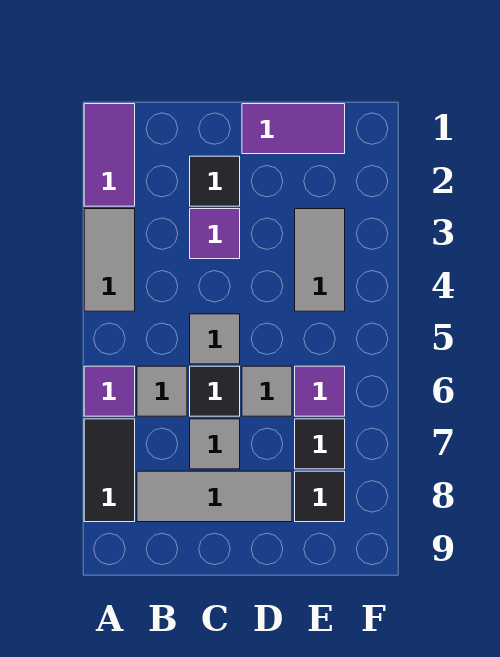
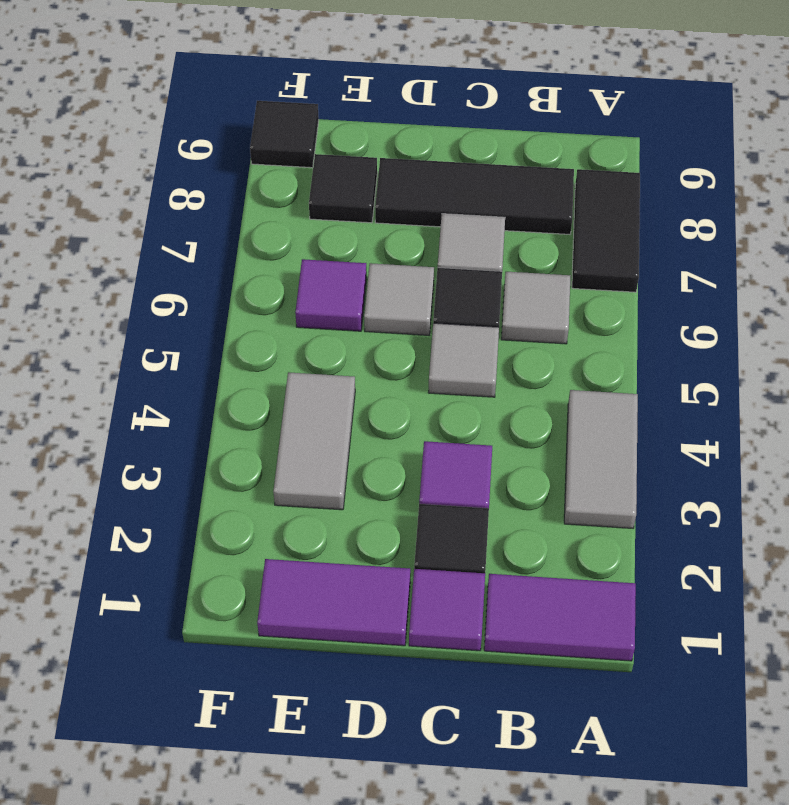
purple tile A1:A2 level 1 -> purple tile A1:B1 level 1
purple tile A6 level 1 -> purple tile C1 level 1
grey tile B8:D8 level 1 -> black tile B8:D8 level 1
black tile E7 level 1 -> black tile F9 level 1

